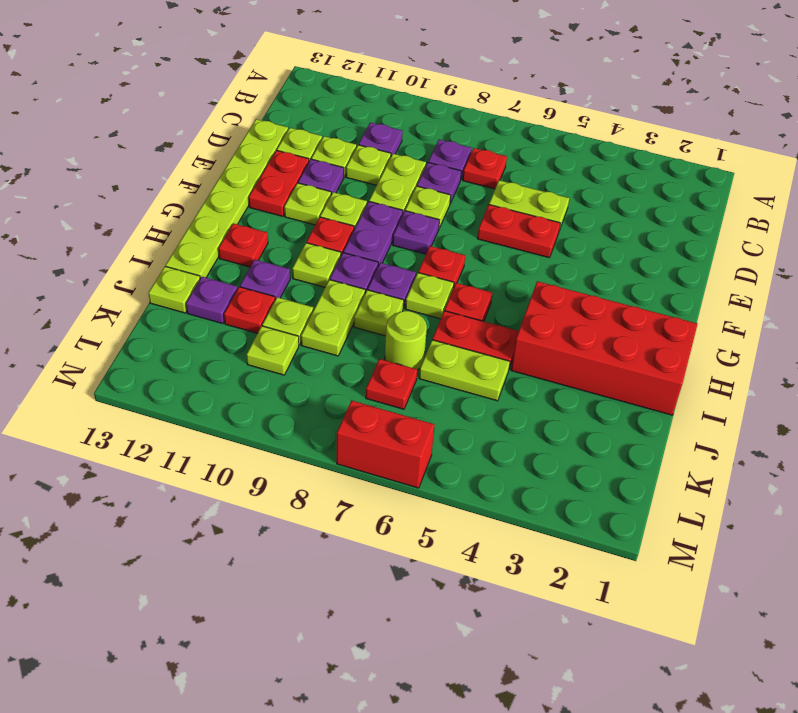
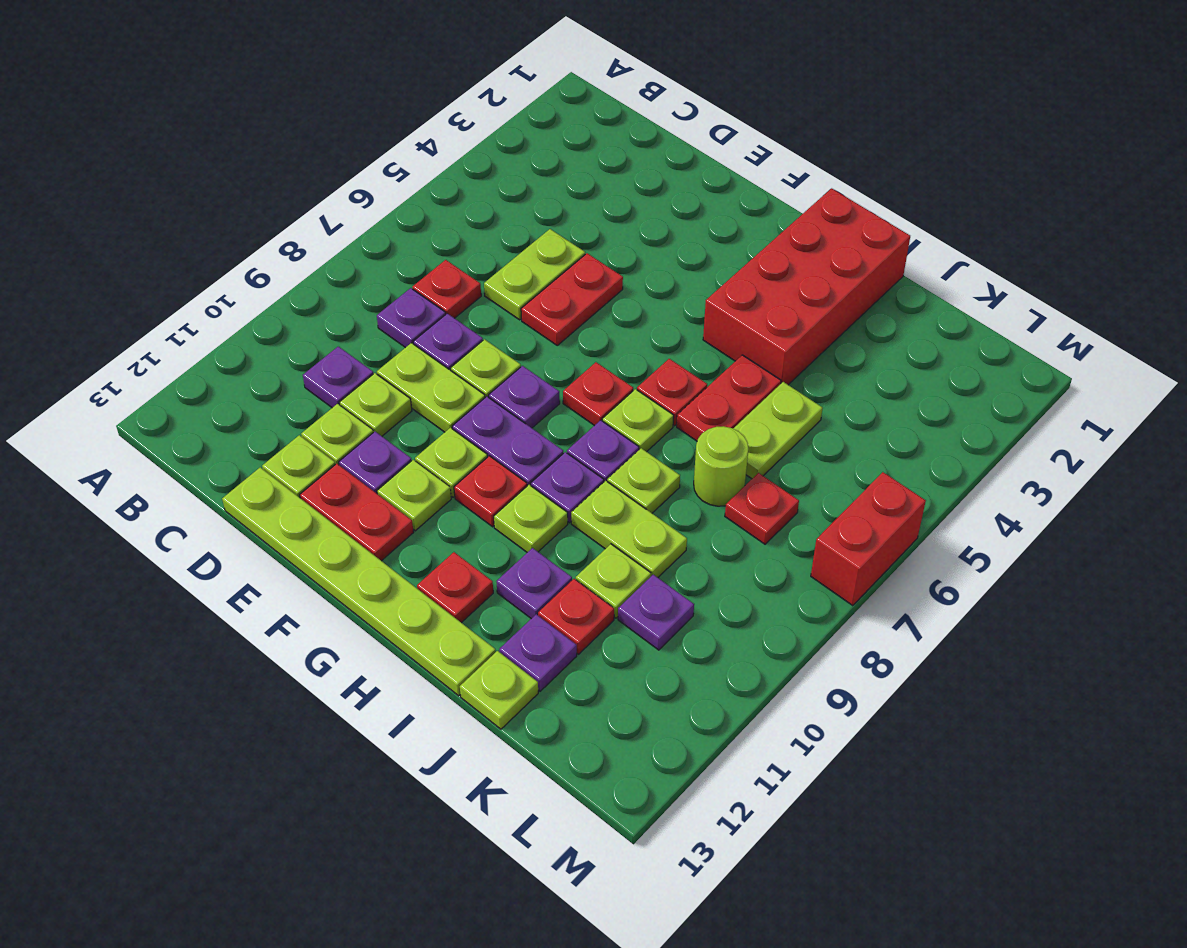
lime plate K10 level 1 -> purple plate K10 level 1

